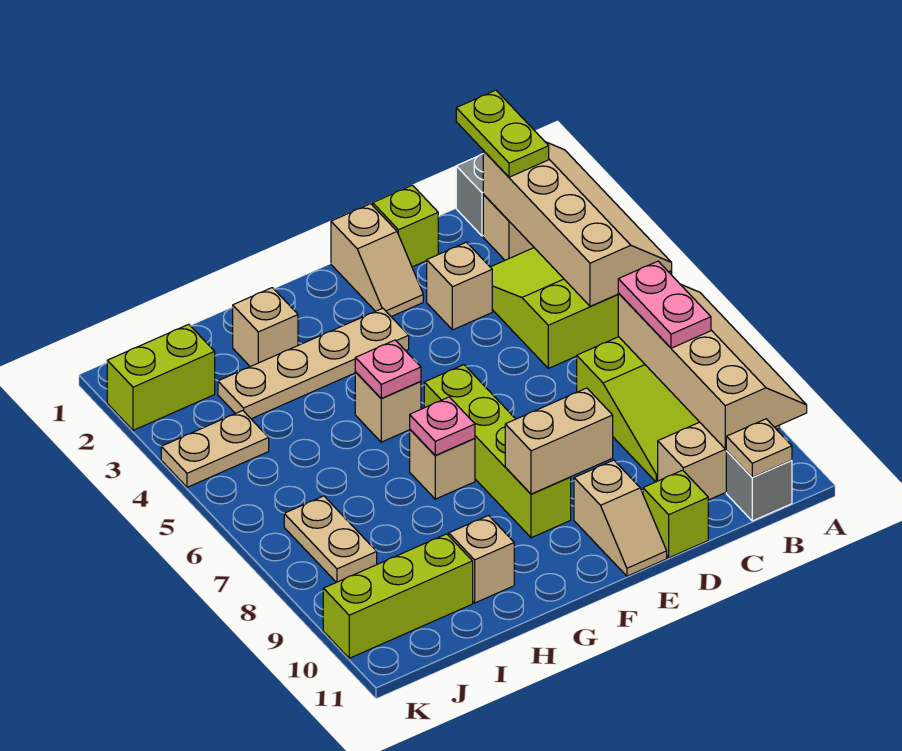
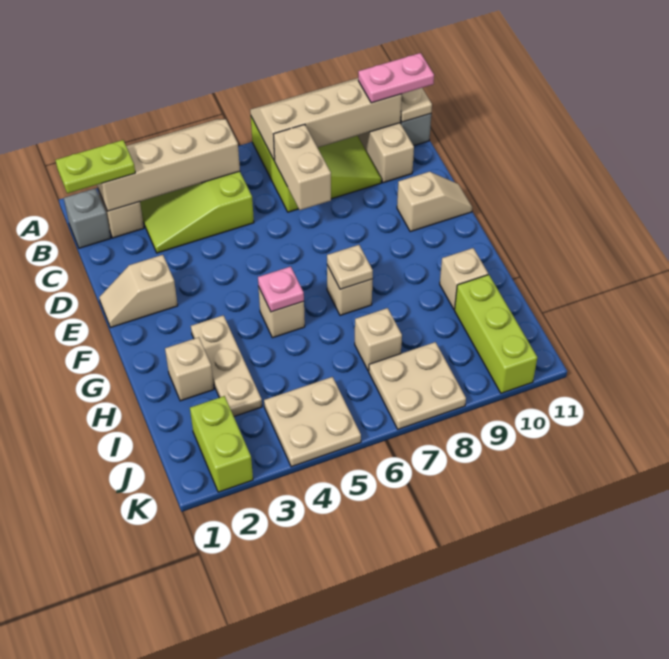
pink plate B7:B8 level 3 -> pink plate B10:B11 level 3
lime brick D1 level 1 -> none
tan brick D3 level 1 -> tan brick I7 level 1
lime brick D11 level 1 -> none
tan slope E1:E2 level 1 top 1 -> tan slope E1:E2 level 1 top 2
tan brick E9:F9 level 2 -> tan brick C7:D7 level 2
tan plate F3:I3 level 1 -> tan plate G3:I3 level 1
lime brick F6:F9 level 1 -> none
pink plate G7 level 2 -> tan plate G7 level 2
tan plate J4:K4 level 1 -> tan plate J4:K5 level 1
tan plate J7:J8 level 1 -> tan plate J7:K8 level 1

